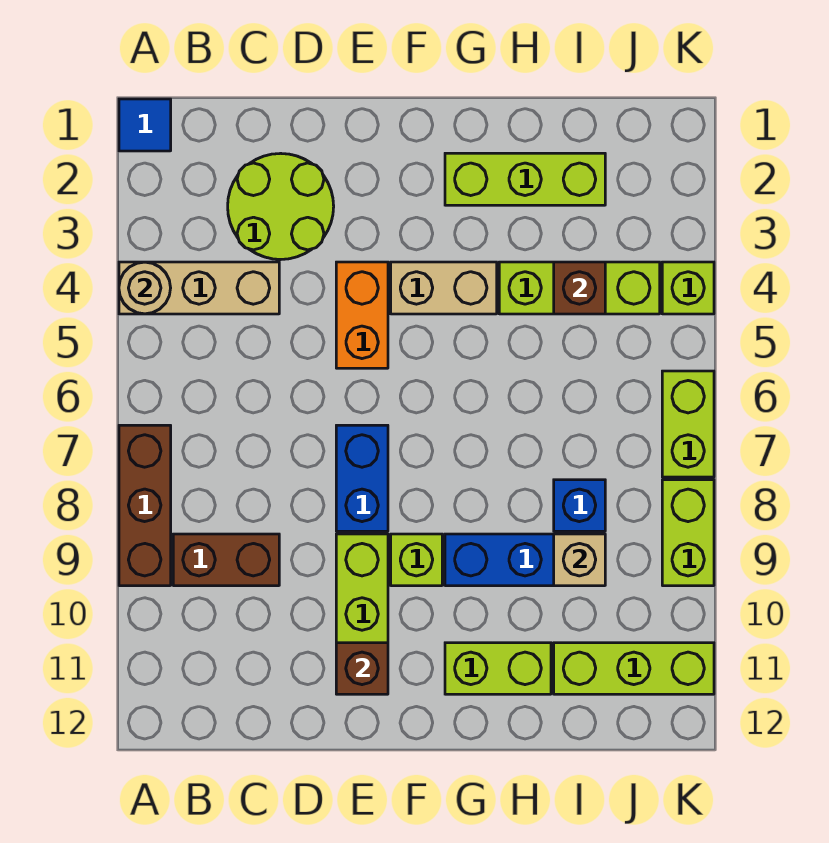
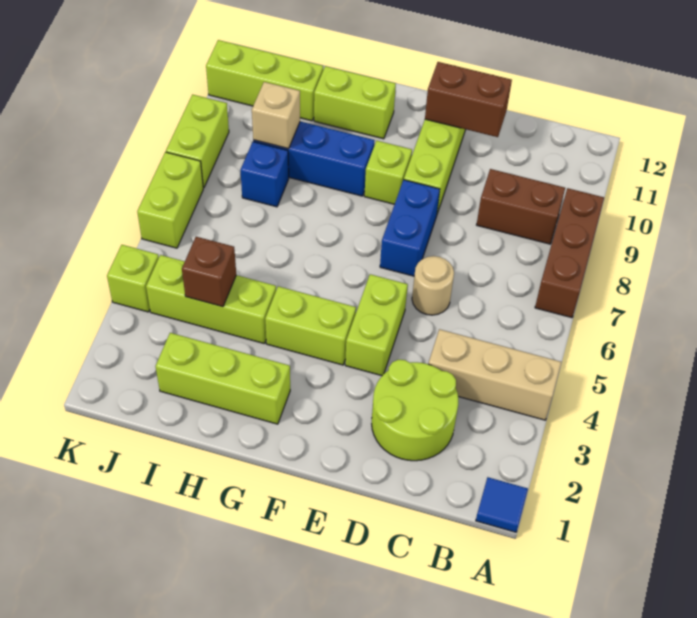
tan round brick A4 level 2 -> tan round brick D6 level 1
orange brick E4:E5 level 1 -> lime brick E4:E5 level 1
brown brick E11 level 2 -> brown brick D11:E11 level 2
tan brick F4:G4 level 1 -> lime brick F4:G4 level 1

